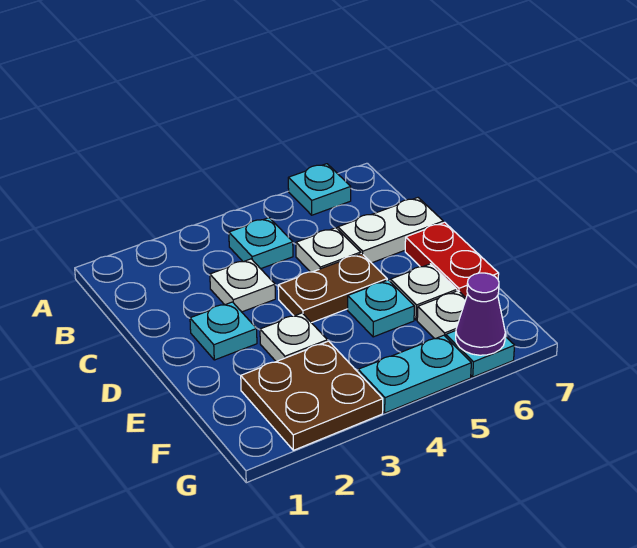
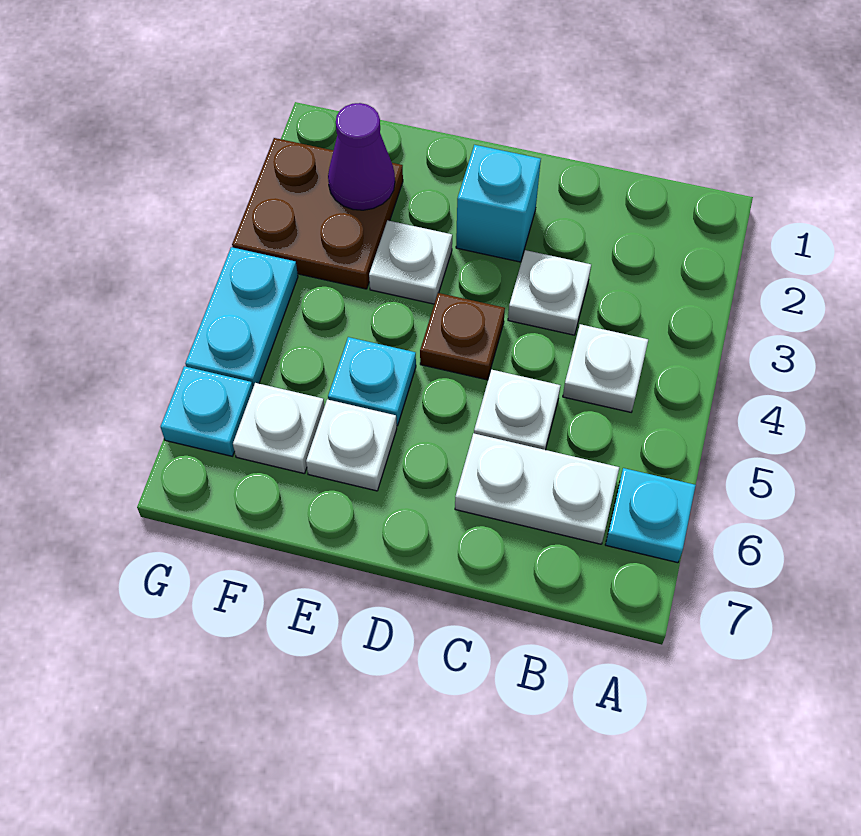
cyan plate B4 level 1 -> white plate B4 level 1
white plate C6:C7 level 1 -> white plate B6:C6 level 1
cyan plate D2 level 1 -> cyan brick D2 level 1
brown plate D4:D5 level 1 -> brown plate D4 level 1
red plate D7:E7 level 1 -> none
purple cone G6 level 2 -> purple cone F2 level 2

